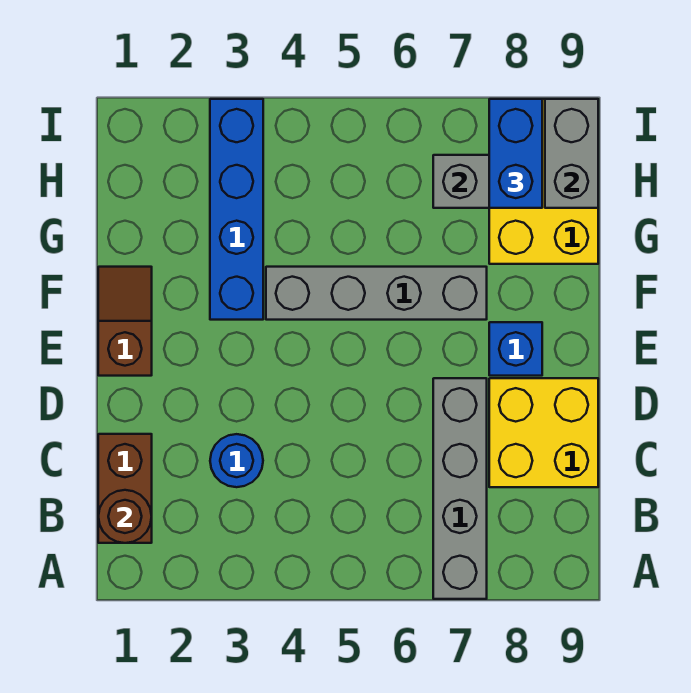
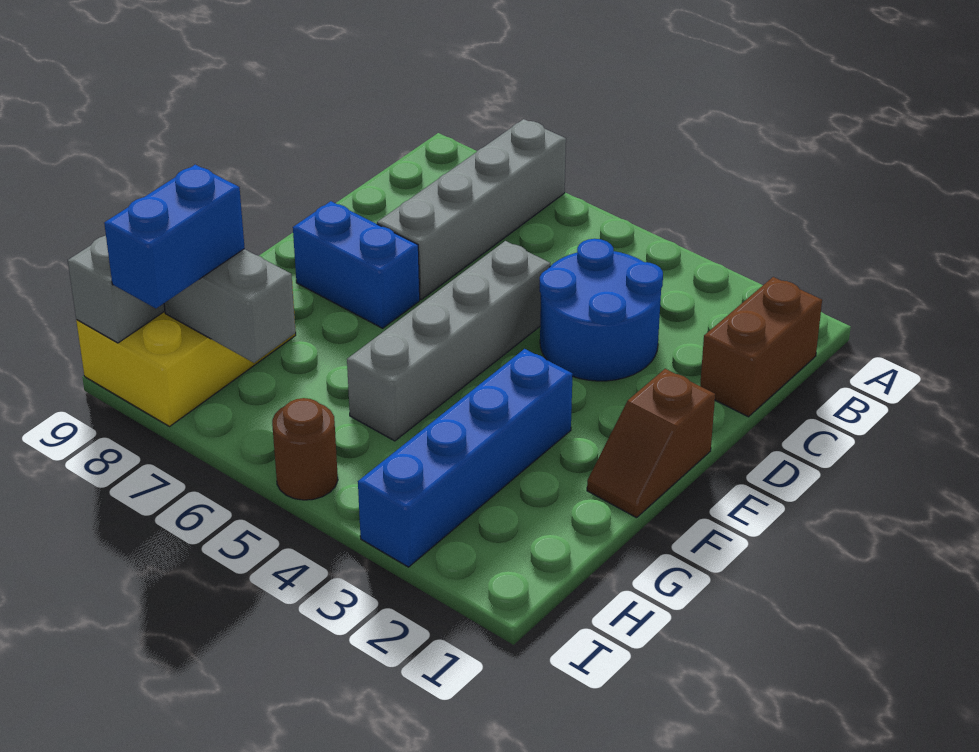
brown round brick B1 level 2 -> brown round brick I5 level 1
blue round brick C3 level 1 -> blue round brick C3:D4 level 1
yellow brick C8:D9 level 1 -> none
blue brick E8 level 1 -> blue brick E7:E8 level 1
grey brick F4:F7 level 1 -> grey brick D5:G5 level 1

